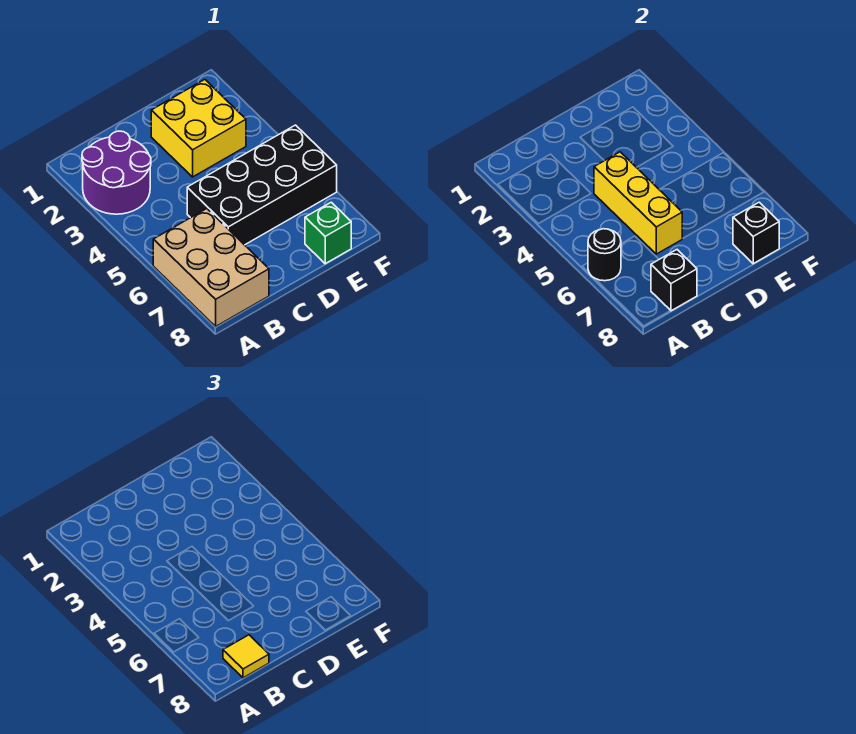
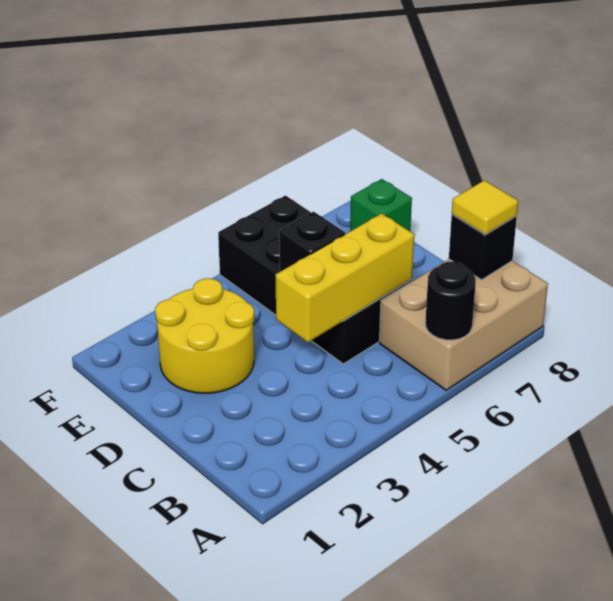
purple round brick A2:B3 level 1 -> none
yellow brick D2:E3 level 1 -> yellow round brick D2:E3 level 1
black brick E8 level 2 -> black brick D5 level 2

